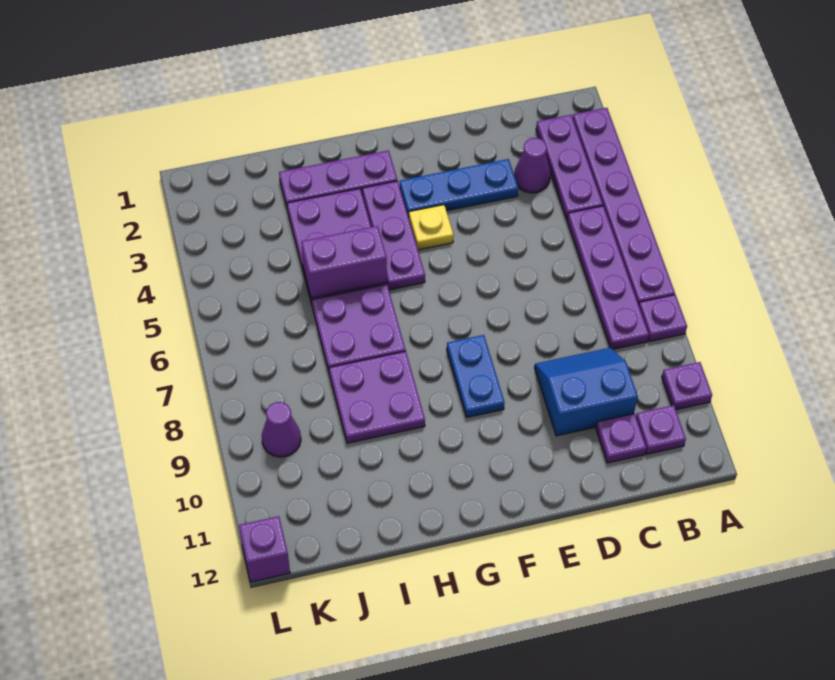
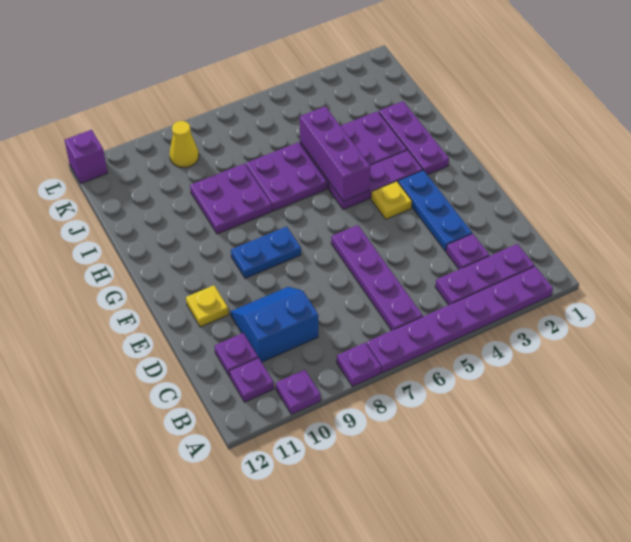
purple plate B5:B8 level 1 -> purple plate B6:E6 level 1
purple cone C3 level 1 -> purple plate C3 level 1
blue slope C9:D10 level 1 top 10 -> blue slope C9:D10 level 1 top C
none -> yellow plate E11 level 1
purple brick H5:I5 level 2 -> purple brick G5:I5 level 2
purple cone K9 level 1 -> yellow cone K9 level 1

